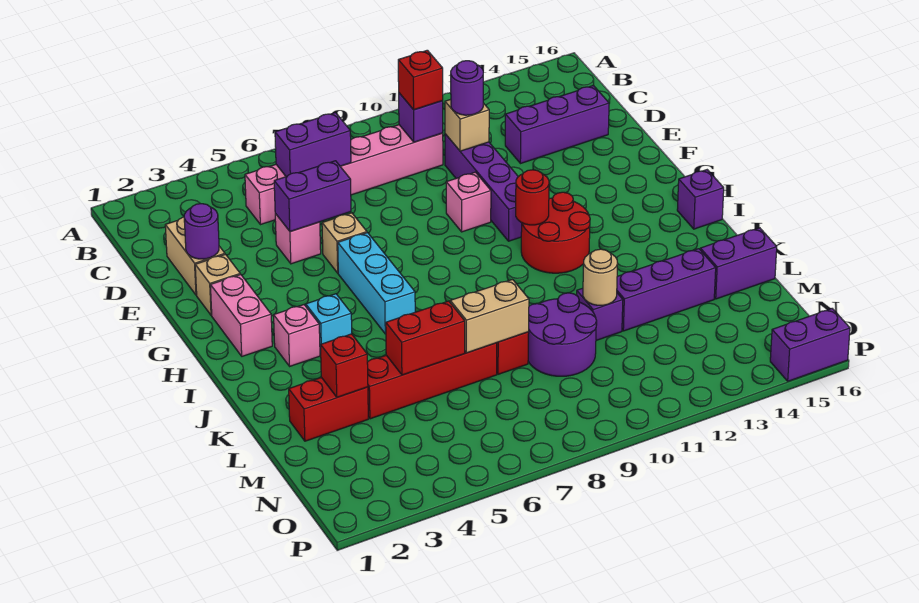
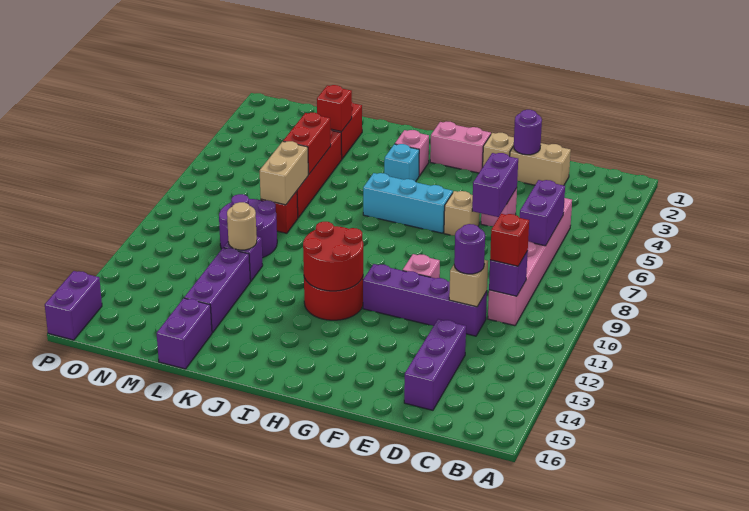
red round brick H11 level 2 -> red round brick H11:I12 level 2
purple brick I16 level 1 -> none

